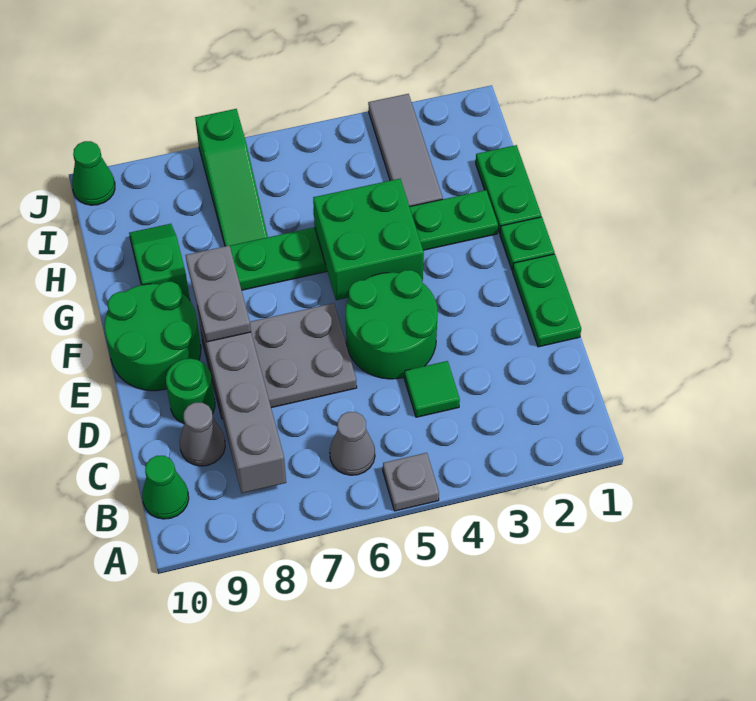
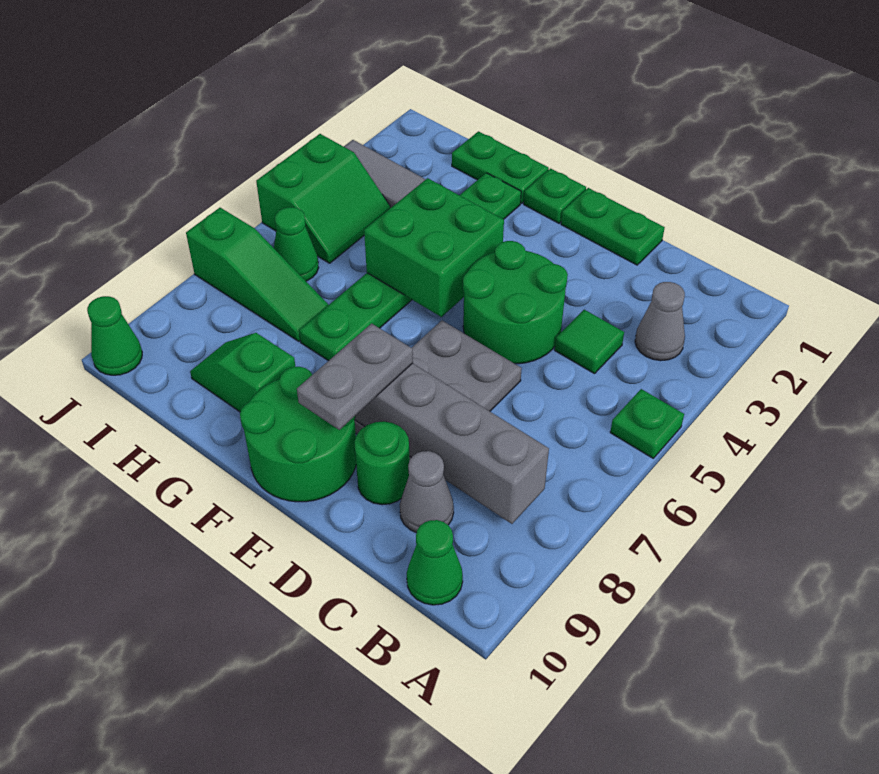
grey plate A5 level 1 -> green plate A5 level 1
grey cone B6 level 1 -> grey cone B3 level 1
grey plate E8:F8 level 3 -> grey plate E8:E9 level 3
none -> green slope I4:J5 level 1 top J
none -> green cone I6 level 1

